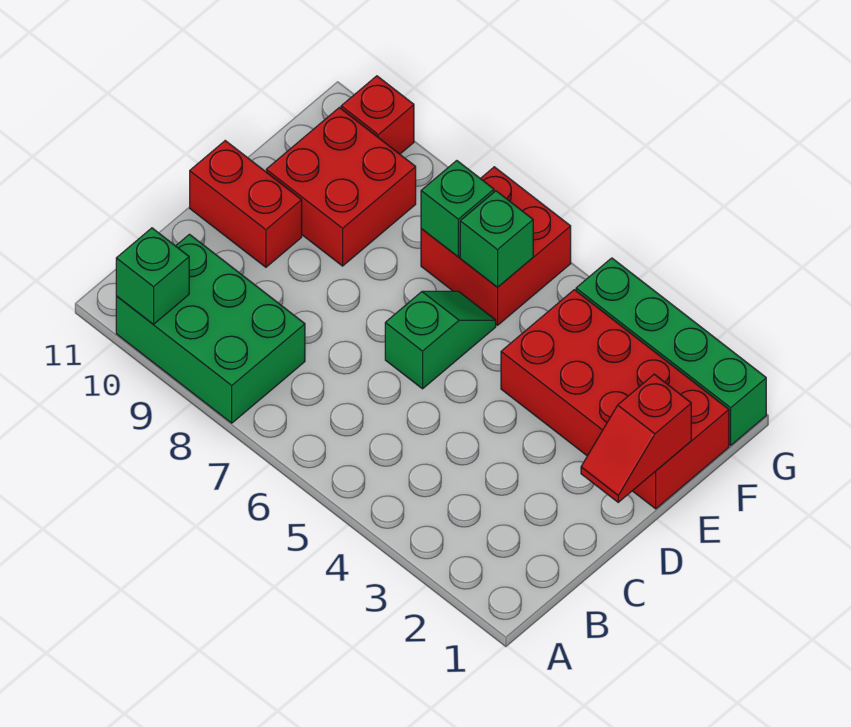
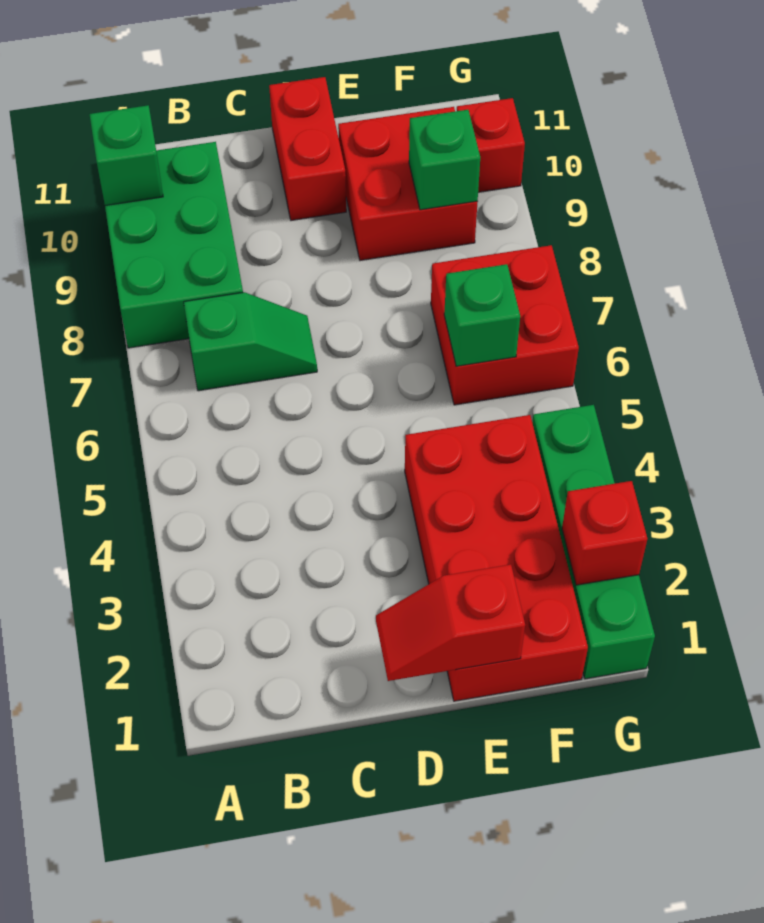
green slope D6:E6 level 1 top D -> green slope B7:C7 level 1 top B
green brick F7 level 2 -> green brick F9 level 2
none -> red brick G2 level 2

